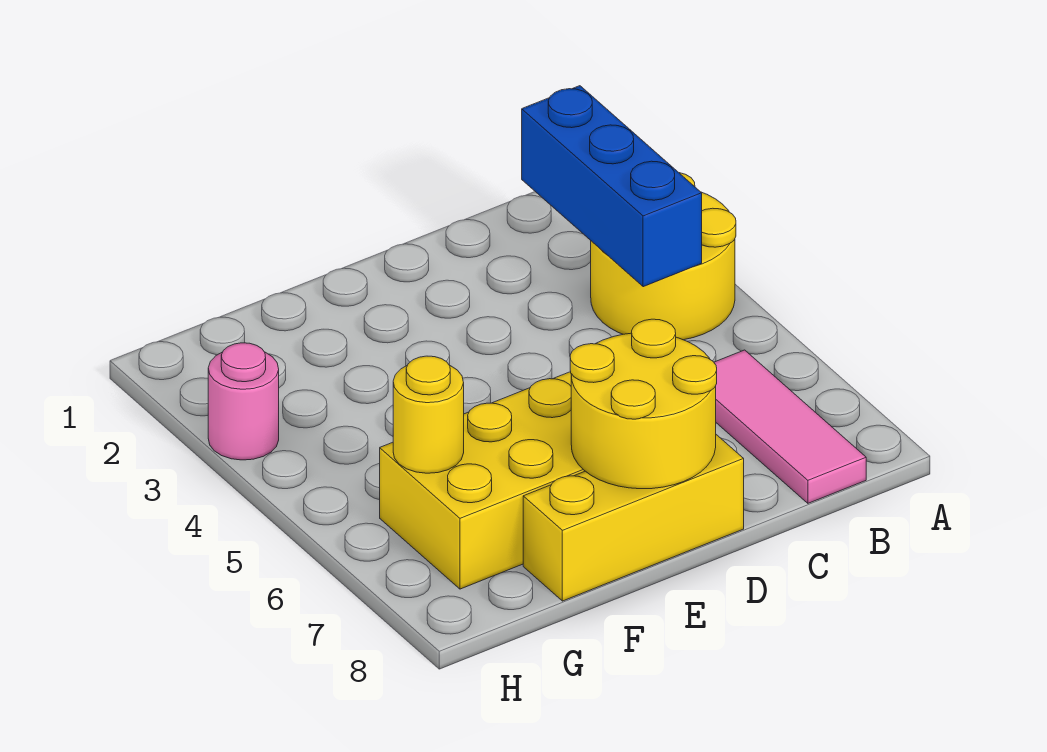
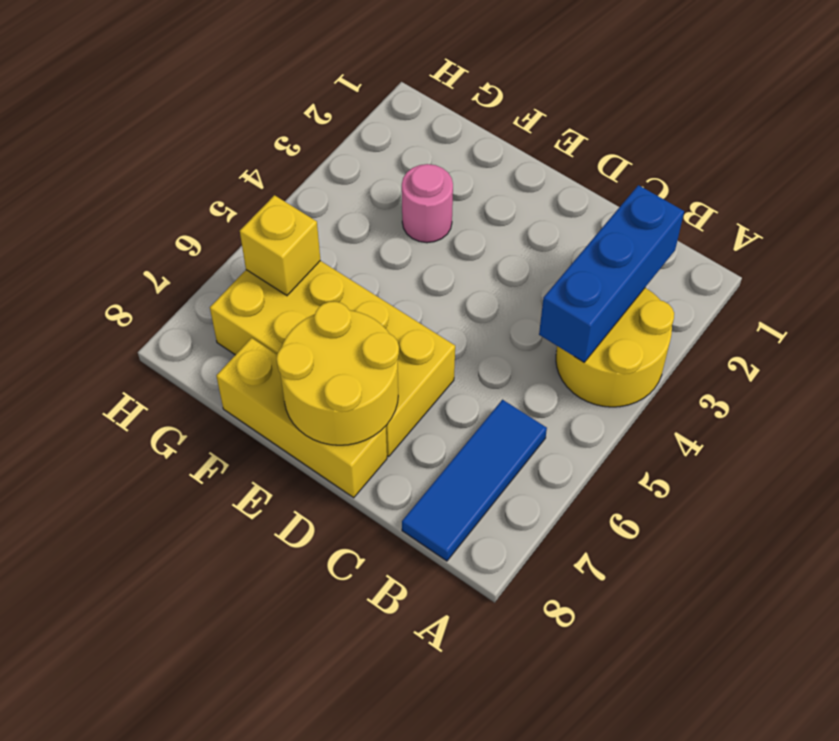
pink tile B6:B8 level 1 -> blue tile B6:B8 level 1
yellow round brick G6 level 2 -> yellow brick G6 level 2
pink round brick H3 level 1 -> pink round brick F3 level 1

